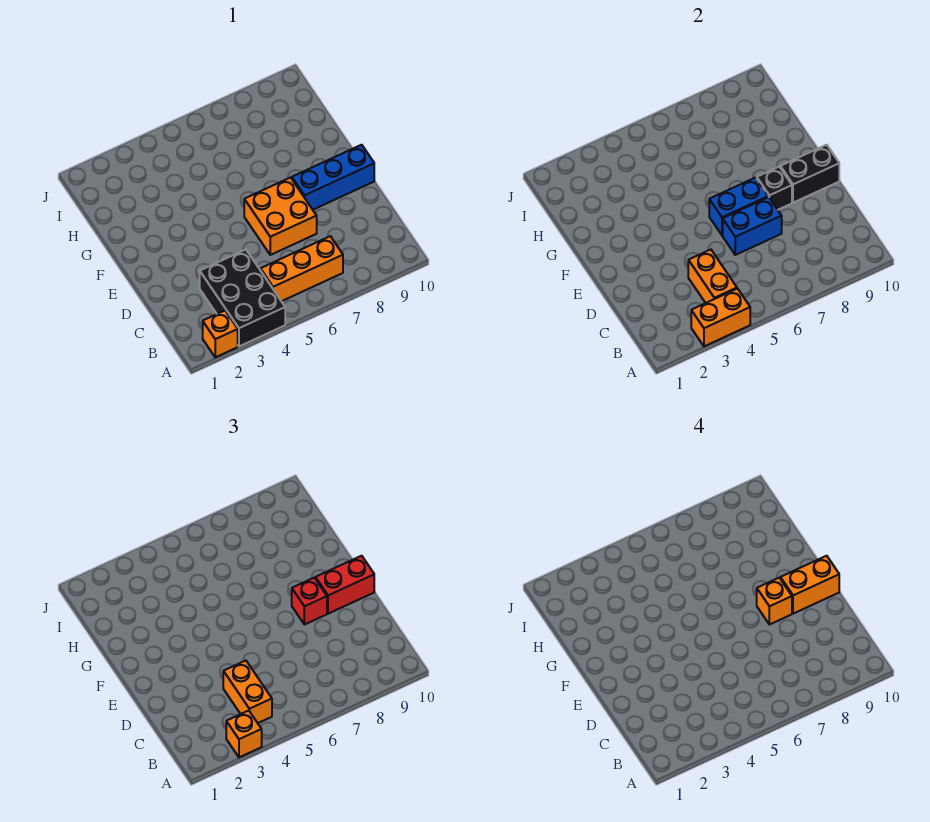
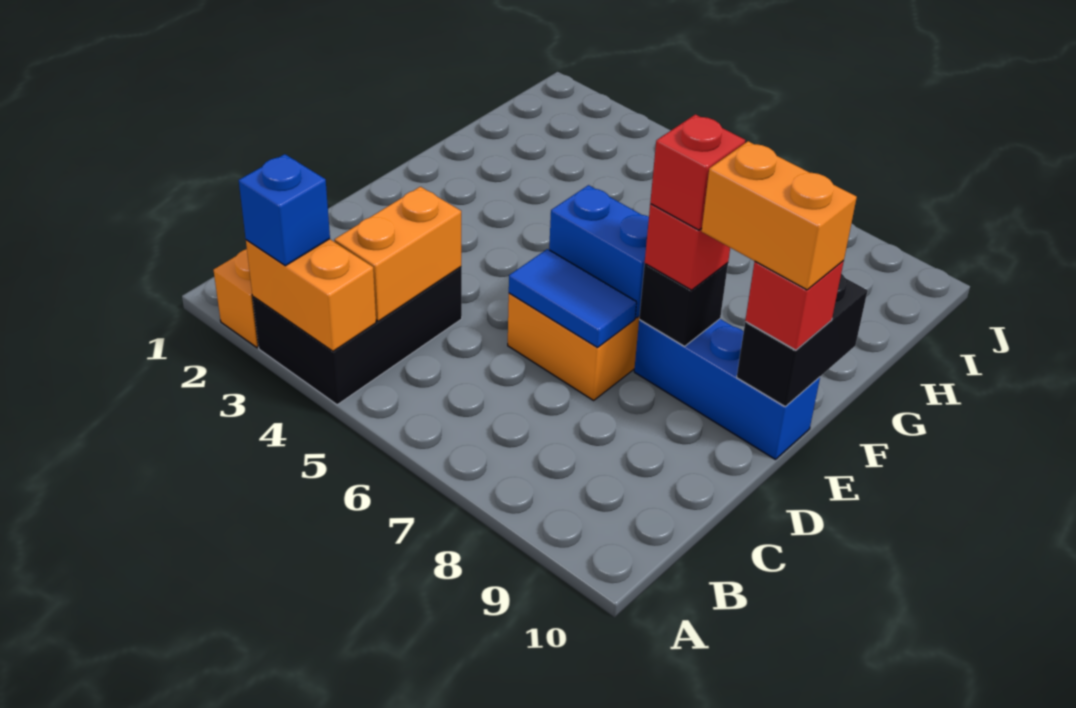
orange brick A3 level 3 -> blue brick A3 level 3
orange brick B4:C4 level 3 -> none
orange brick B5:B7 level 1 -> none
blue brick D6:D7 level 2 -> blue tile D6:D7 level 2
orange brick E8 level 4 -> red brick E8 level 4
black brick E9:E10 level 2 -> black brick E10:F10 level 2
red brick E9:E10 level 3 -> red brick E10 level 3

